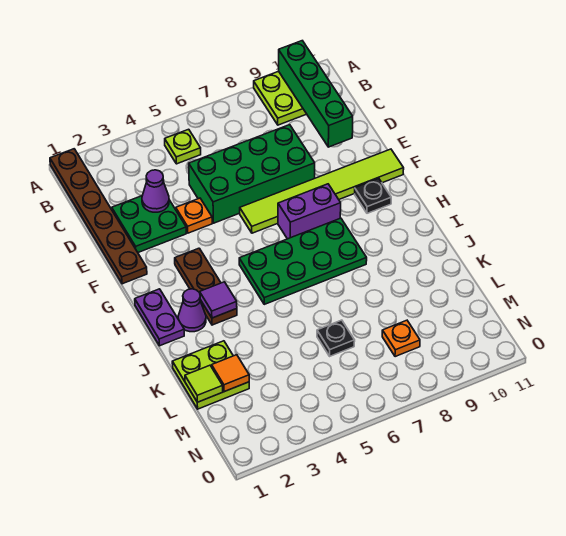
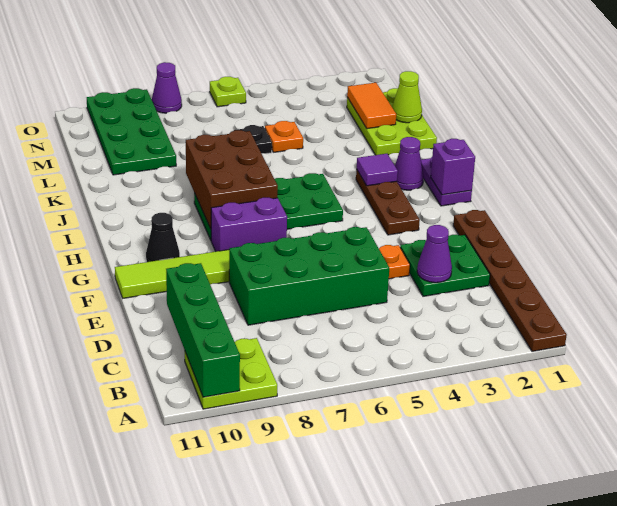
lime plate B5 level 1 -> lime plate O6 level 1
black plate G10 level 1 -> black cone G10 level 1
none -> purple brick H1 level 2
none -> brown brick H7:J8 level 2
lime plate K1:L2 level 1 -> lime plate K1:M2 level 1
lime tile L1 level 2 -> lime cone L1 level 2
orange tile L2 level 2 -> orange tile L2:M2 level 2
none -> green plate L9:O10 level 1
orange plate M8 level 1 -> orange plate L5 level 1
none -> purple cone O8 level 1

